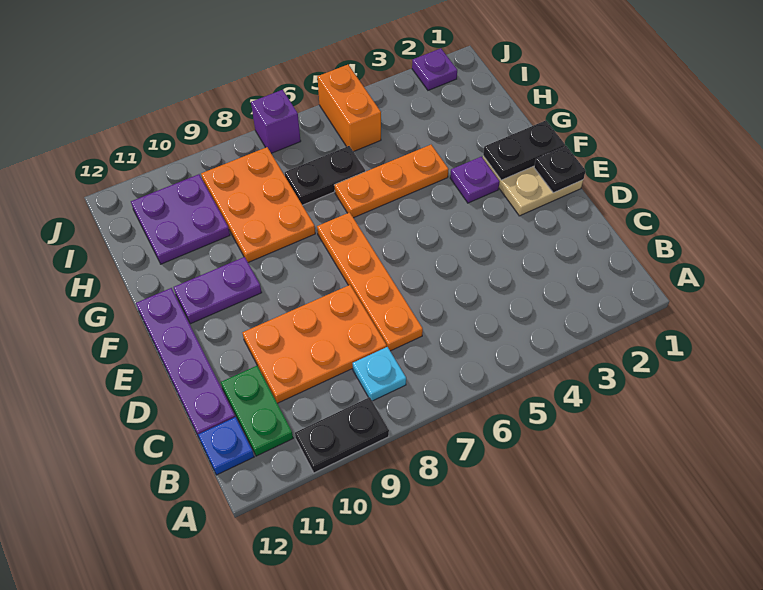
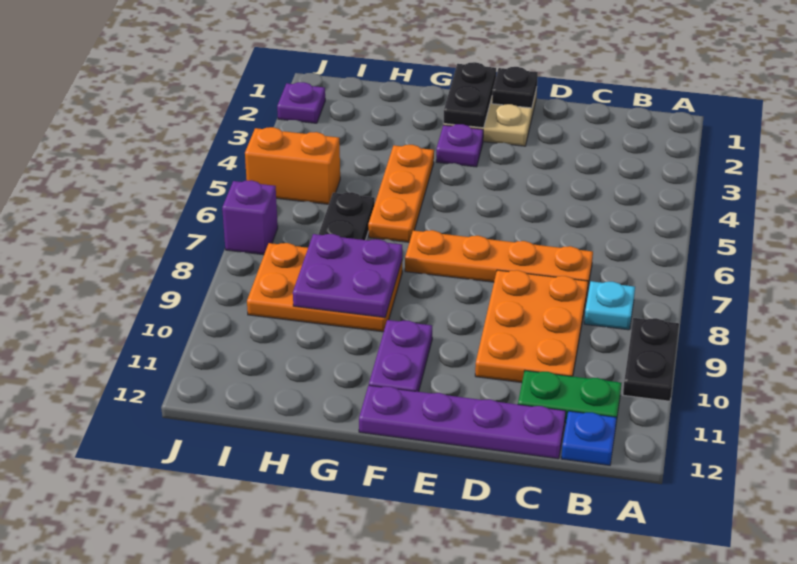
purple plate H10:I11 level 1 -> purple plate G8:H9 level 2

